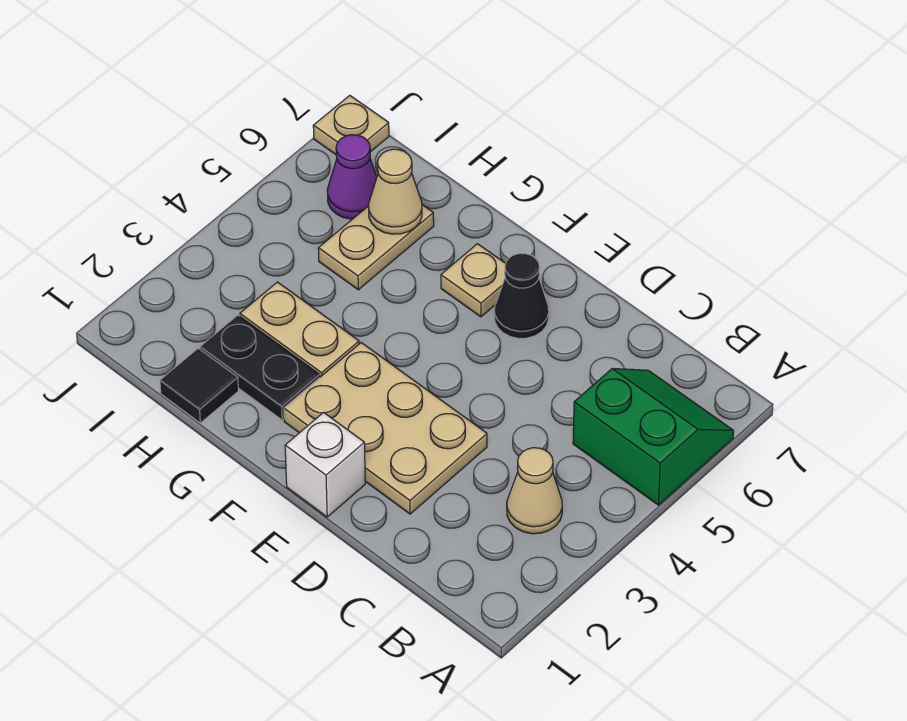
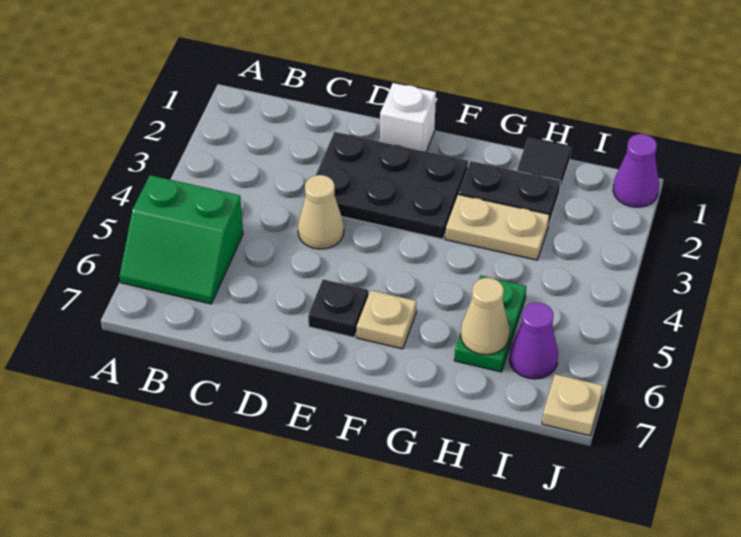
tan cone B3 level 1 -> tan cone D4 level 1
tan plate D2:F3 level 1 -> black plate D2:F3 level 1
black cone E6 level 1 -> black plate E6 level 1
tan plate H5:H6 level 1 -> green plate H5:H6 level 1
none -> purple cone J1 level 1

